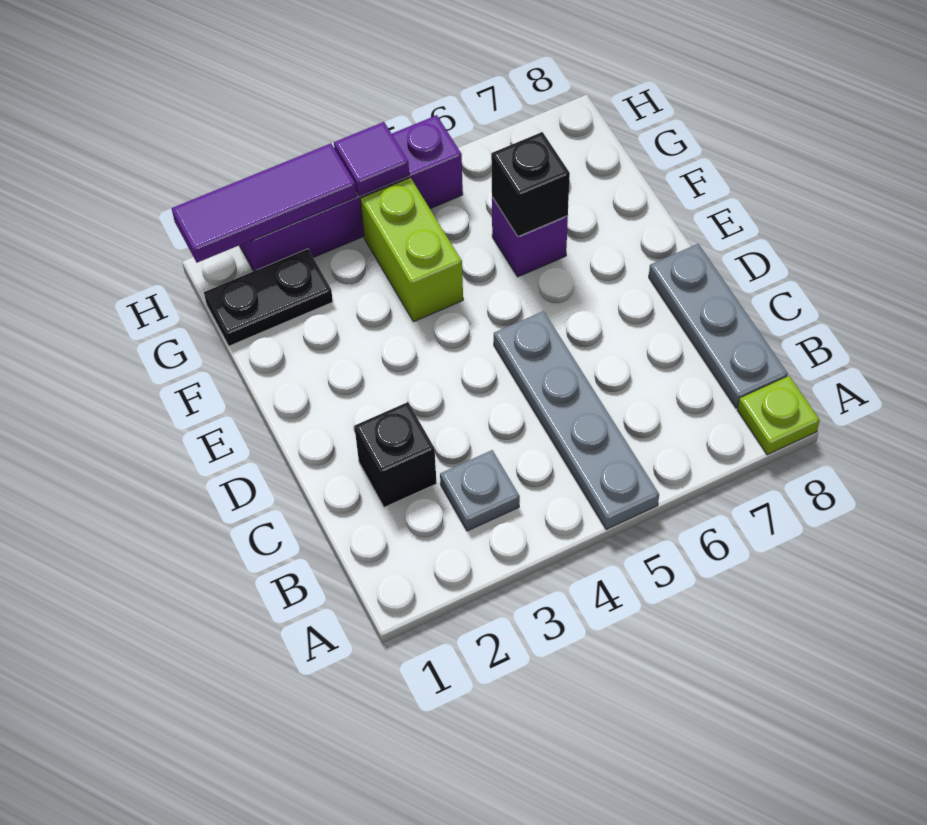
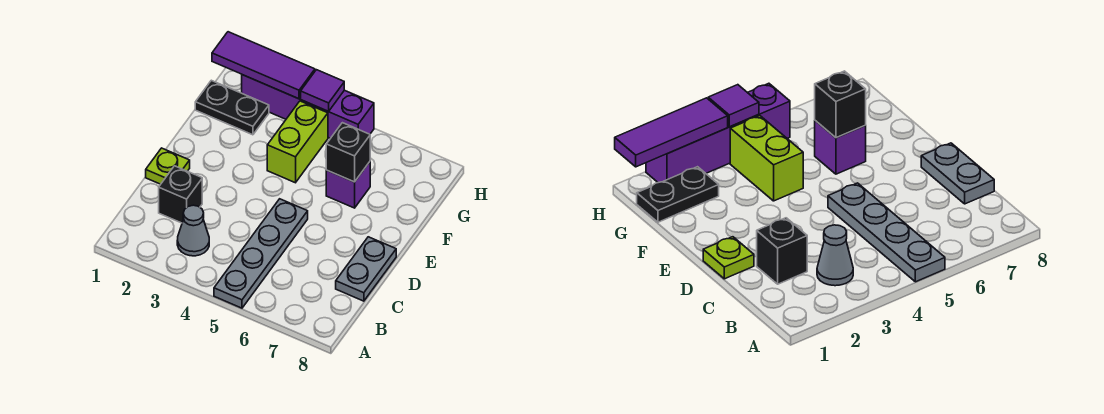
lime plate A8 level 1 -> lime plate D1 level 1
grey plate B3 level 1 -> grey cone B3 level 1
grey plate B8:D8 level 1 -> grey plate C8:D8 level 1

